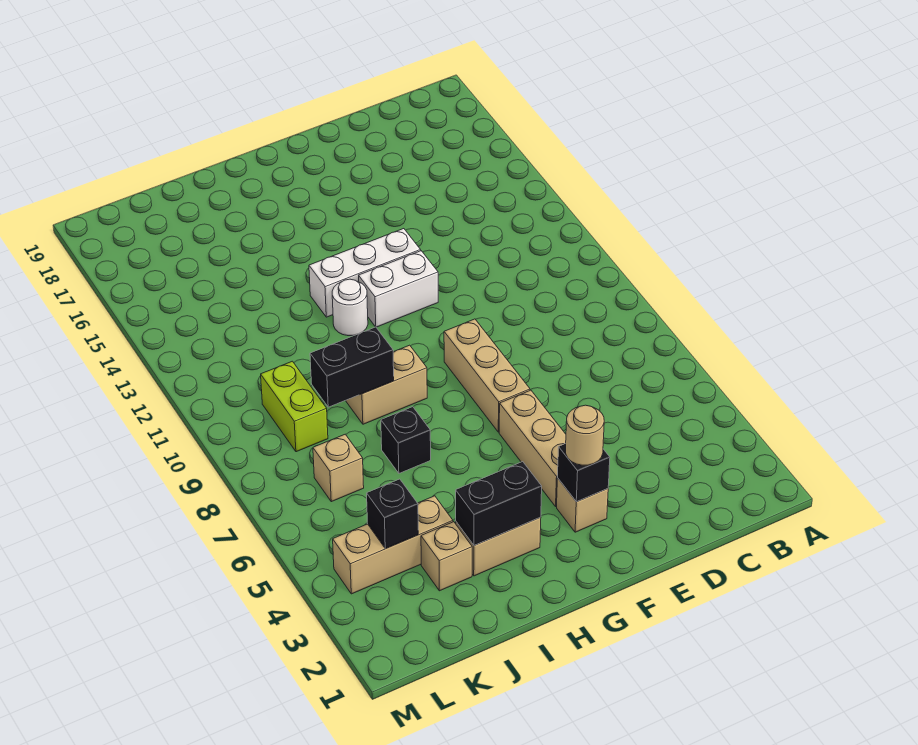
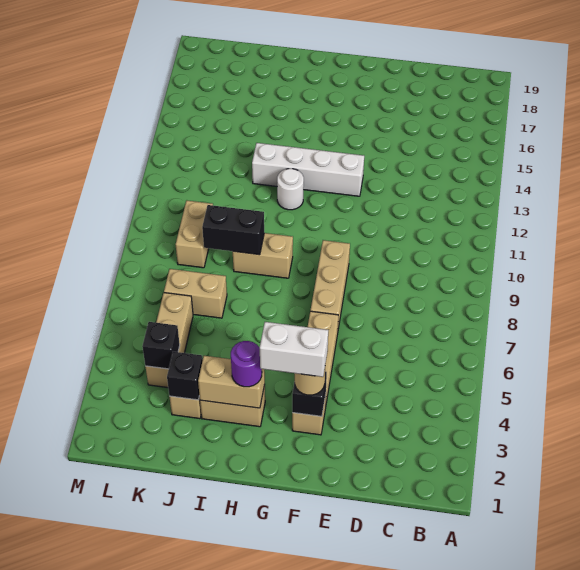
white brick F12:G12 level 1 -> white brick F3:G3 level 4
white brick F13:H13 level 1 -> white brick F13:I13 level 1
black brick H3:I3 level 2 -> tan brick H3:I3 level 2
none -> purple round brick H3 level 3
black brick I7 level 1 -> black brick J3 level 2
tan brick J4:L4 level 1 -> tan brick K4:K6 level 1
tan brick K7 level 1 -> tan brick J7:K7 level 1
lime brick K9:K10 level 1 -> tan brick K9:K10 level 1

